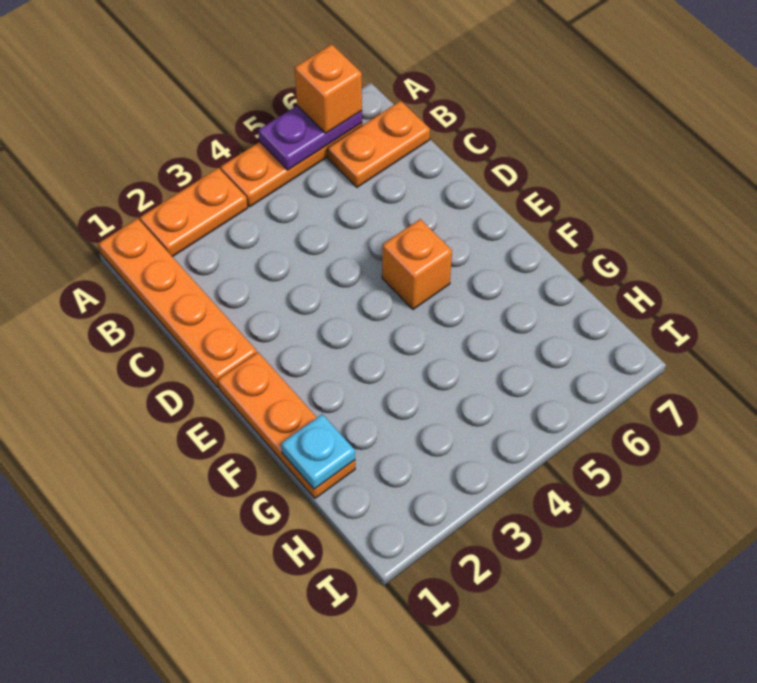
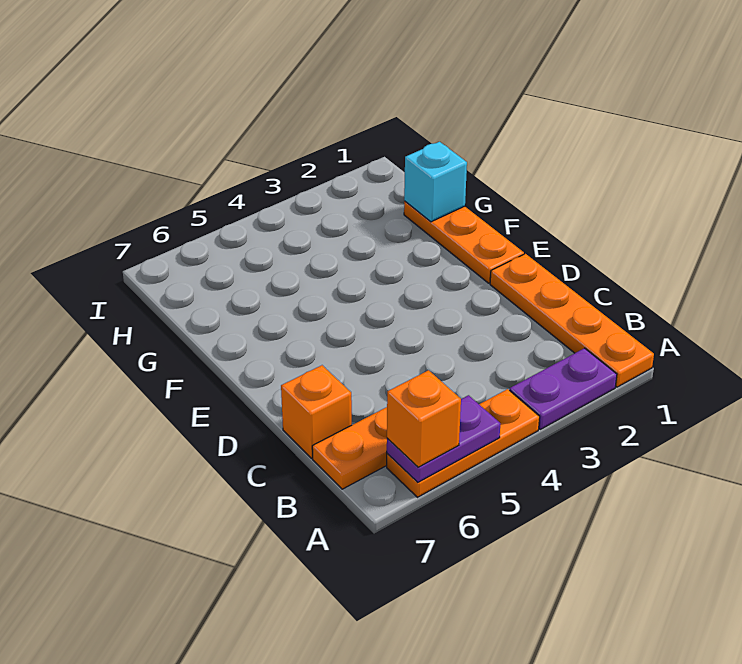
orange plate A2:A3 level 1 -> purple plate A2:A3 level 1
orange brick E5 level 1 -> orange brick C7 level 1
cyan plate G1 level 2 -> cyan brick G1 level 2

